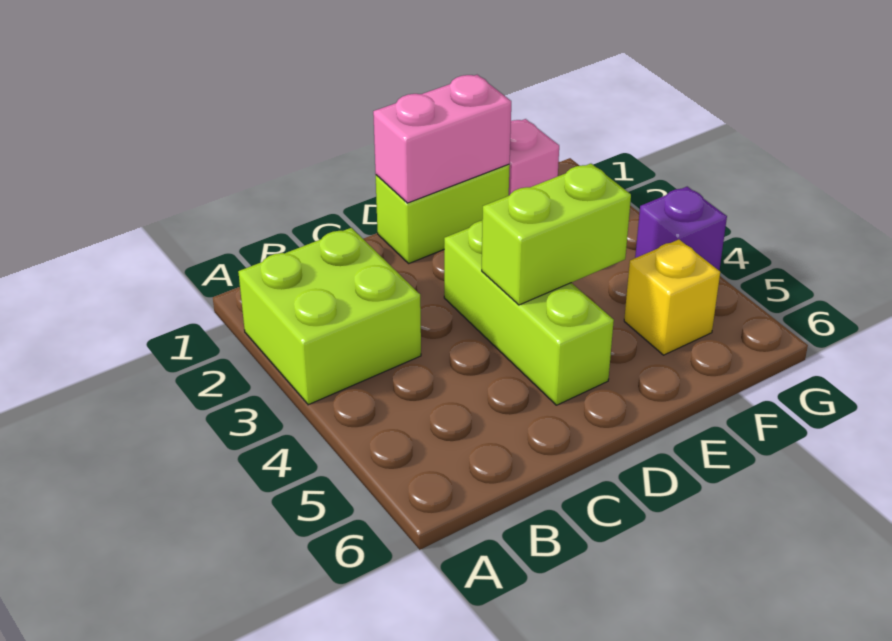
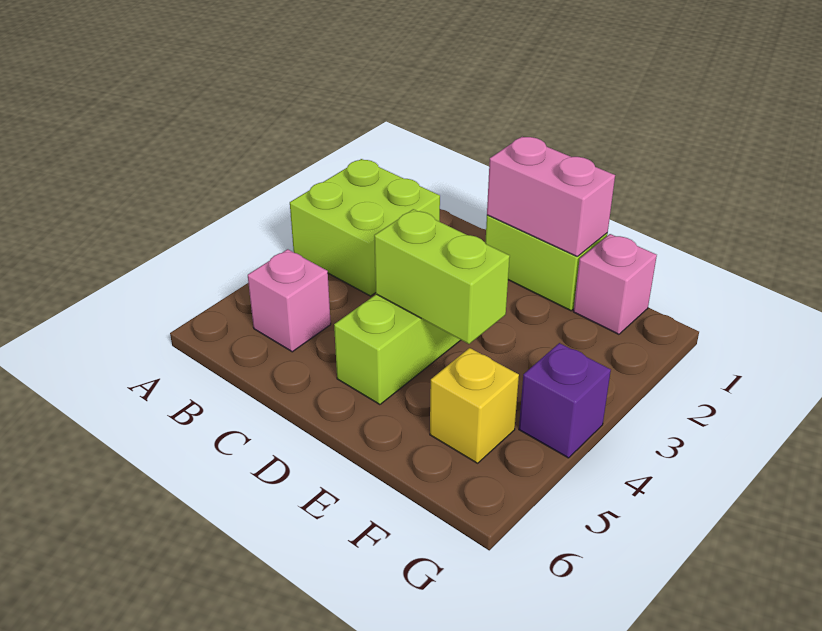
none -> pink brick B5 level 1

